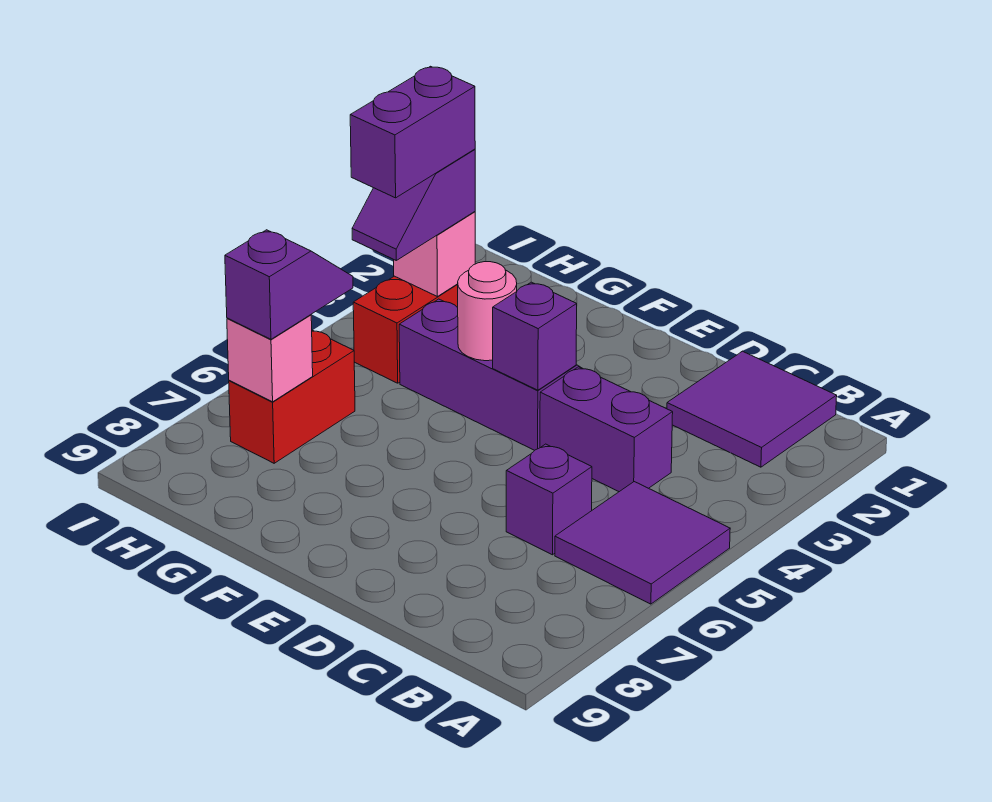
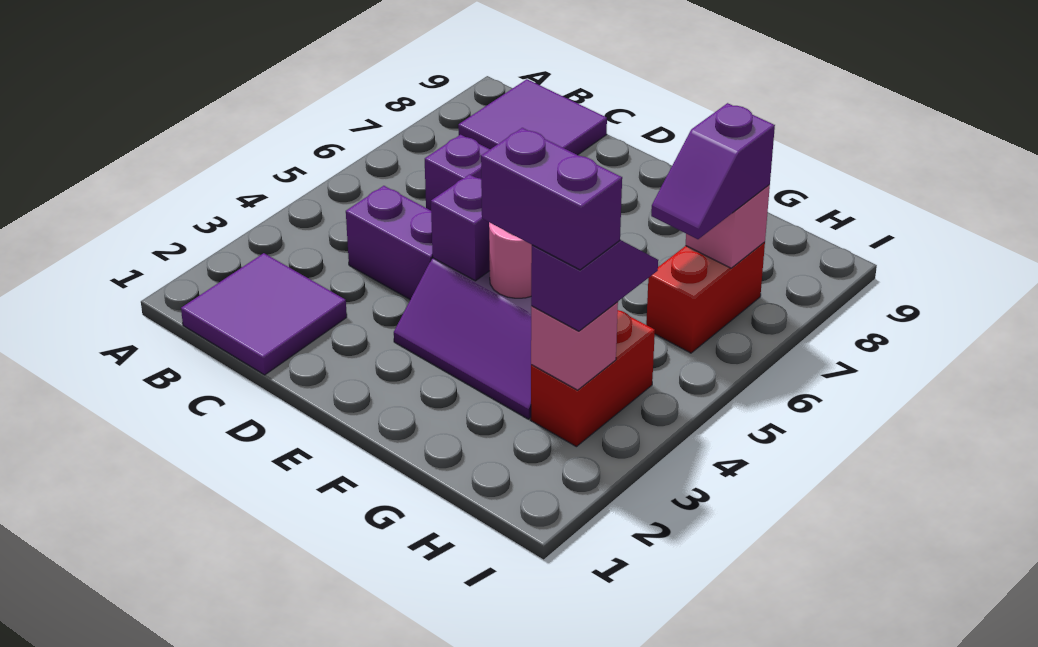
purple tile A5:B6 level 1 -> purple tile B8:C9 level 1
purple brick H3:H4 level 4 -> purple brick G3:H3 level 4

